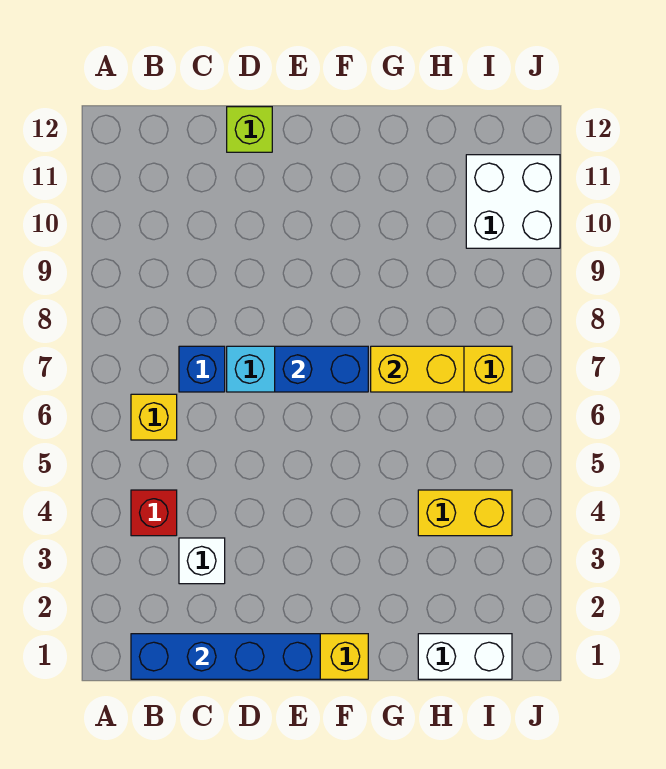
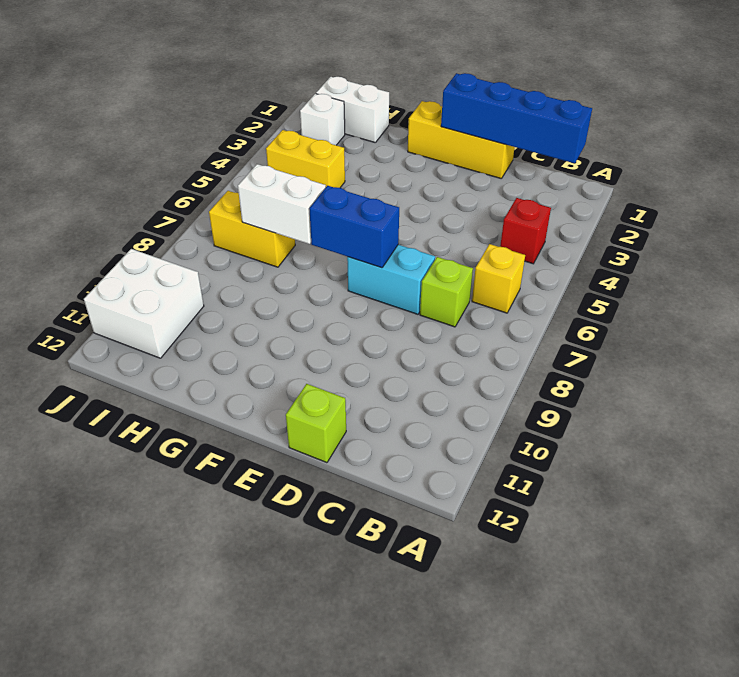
white brick C3 level 1 -> white brick I2 level 1
blue brick C7 level 1 -> lime brick C7 level 1
yellow brick G7:H7 level 2 -> white brick G7:H7 level 2

